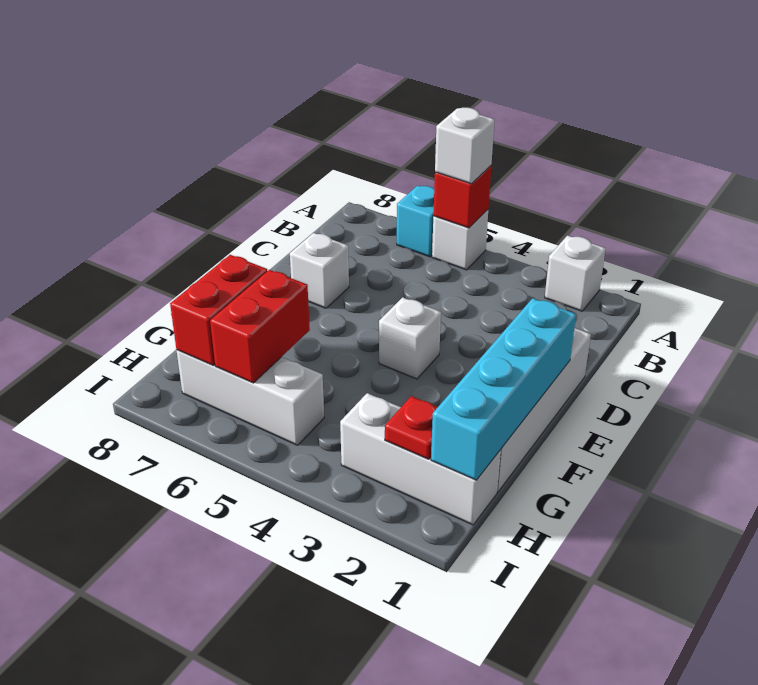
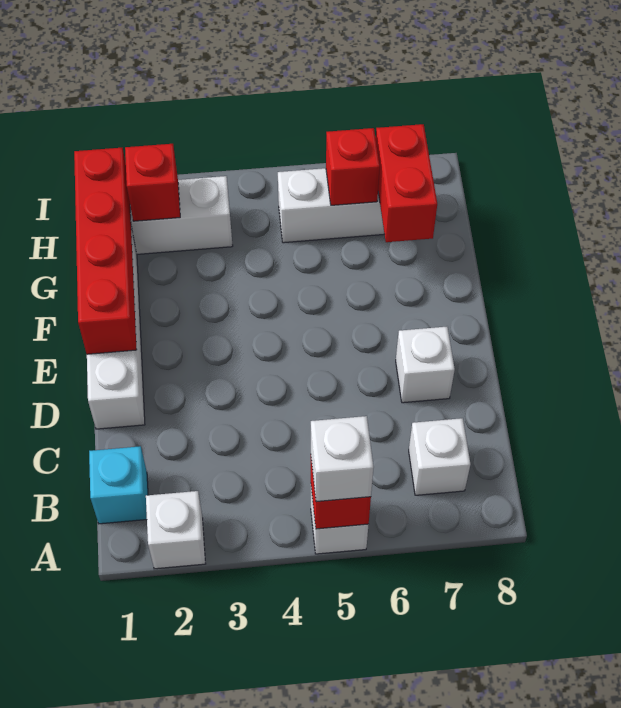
cyan brick A6 level 1 -> cyan brick B1 level 1
cyan brick E1:H1 level 2 -> red brick E1:H1 level 2
white brick E4 level 1 -> white brick B7 level 1
red brick G6:H6 level 2 -> red brick H6 level 2
red plate H2 level 2 -> red brick H2 level 2

